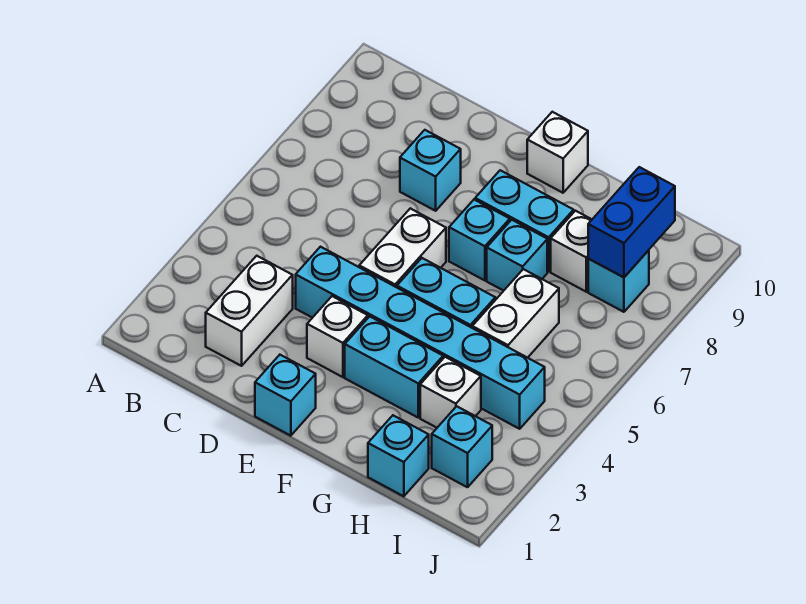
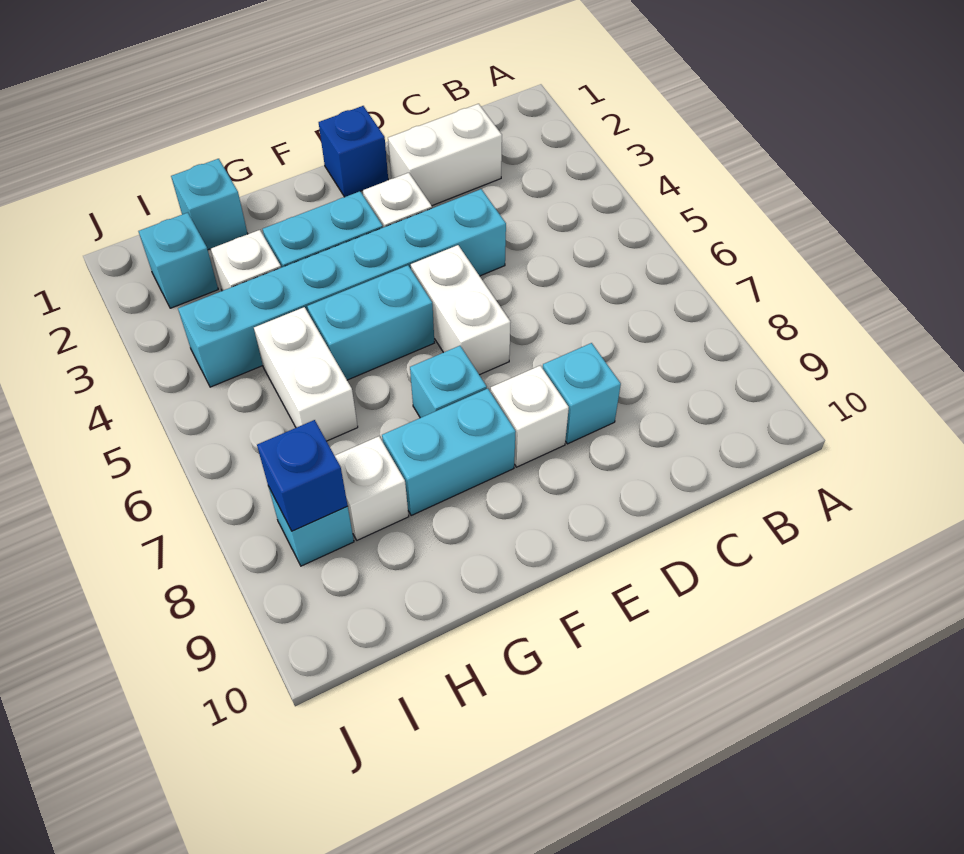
white brick C2:C3 level 1 -> white brick C2:D2 level 1
cyan brick E1 level 1 -> blue brick E1 level 1
white brick F10 level 1 -> white brick E8 level 1
cyan brick G7 level 1 -> none
blue brick I8:I9 level 2 -> blue brick I8 level 2

